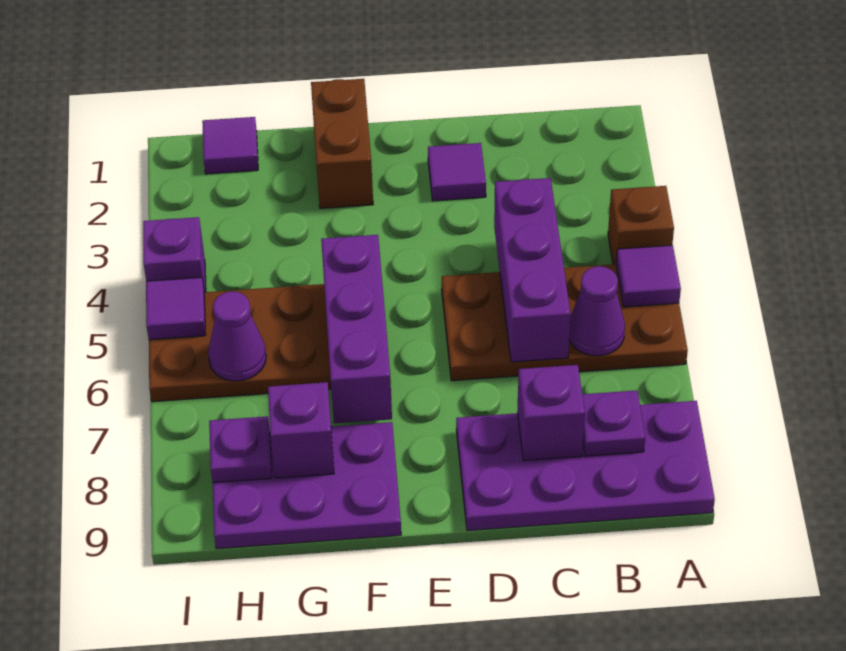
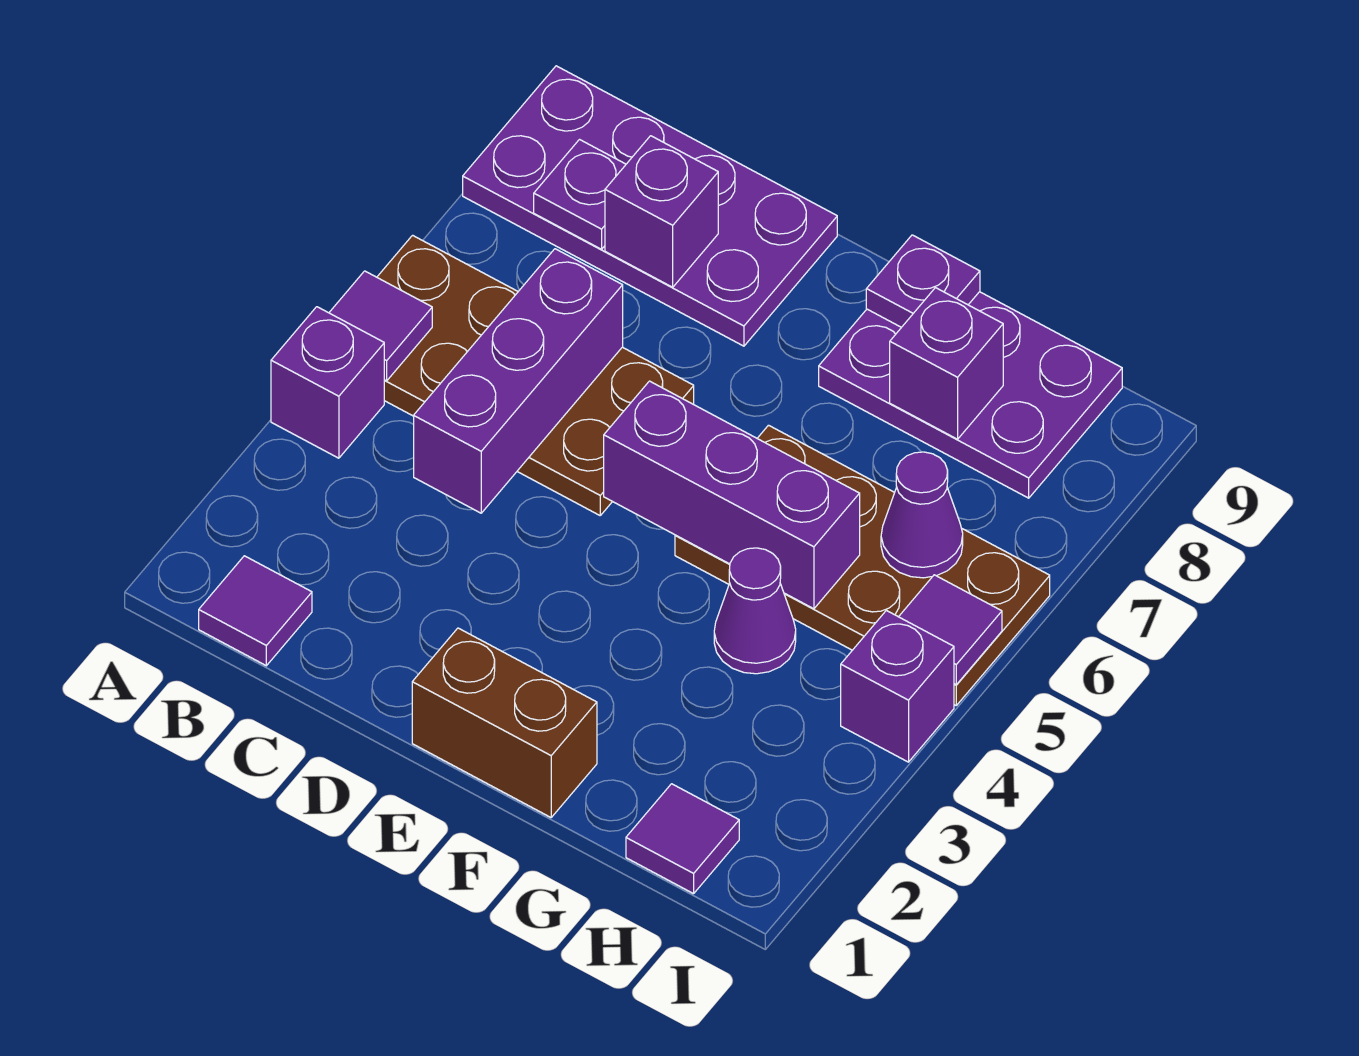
brown brick A4 level 1 -> purple brick A4 level 1
purple cone B6 level 2 -> purple cone G4 level 1
purple tile D2 level 1 -> purple tile B1 level 1
brown brick F1:F2 level 1 -> brown brick E1:F1 level 1
purple brick F5:F7 level 2 -> purple brick E5:G5 level 2
purple plate H8 level 2 -> purple plate F9 level 2

